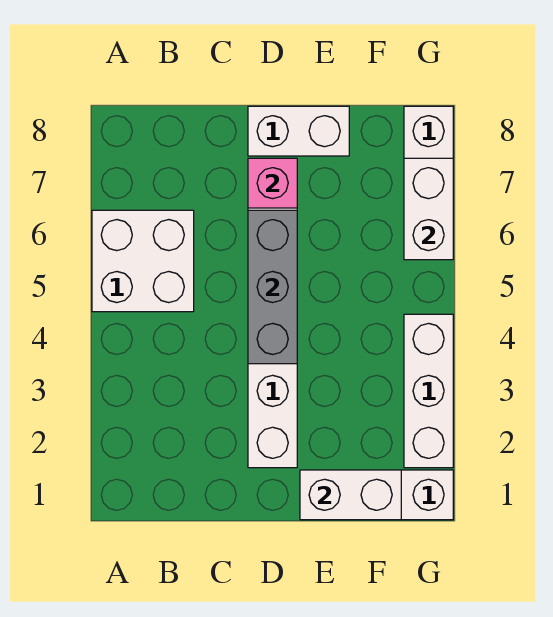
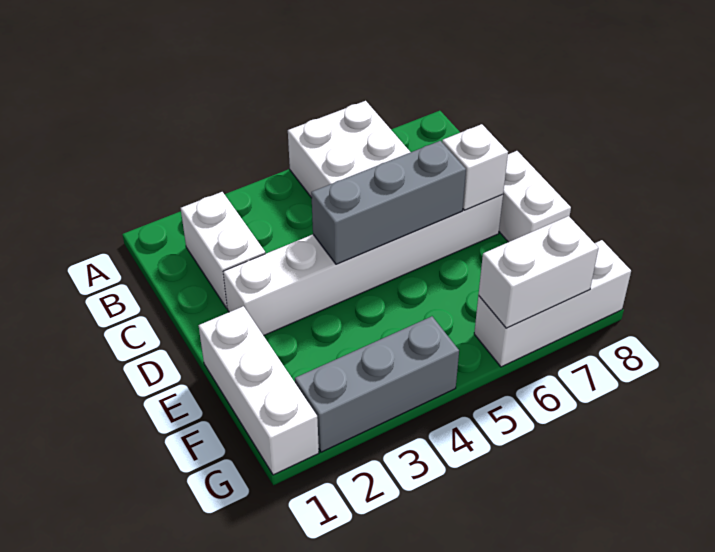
pink brick D7 level 2 -> white brick D7 level 2
white brick E1:F1 level 2 -> white brick B2:C2 level 1
white brick G2:G4 level 1 -> grey brick G2:G4 level 1

